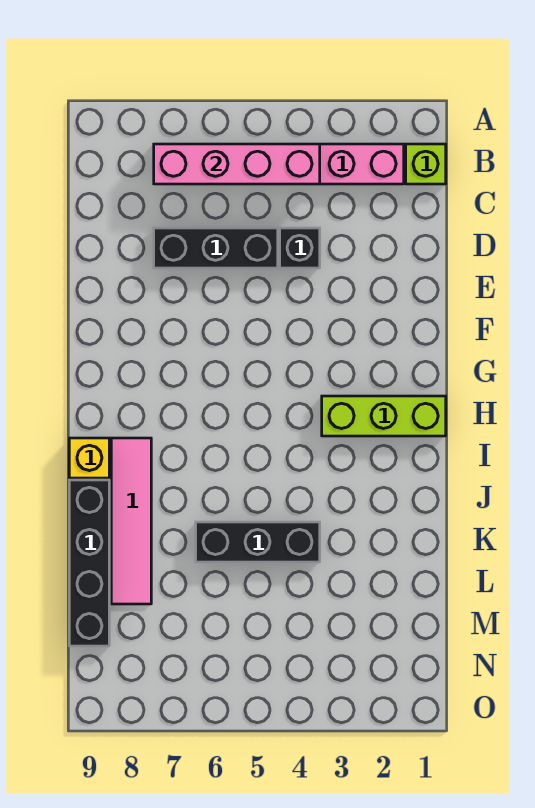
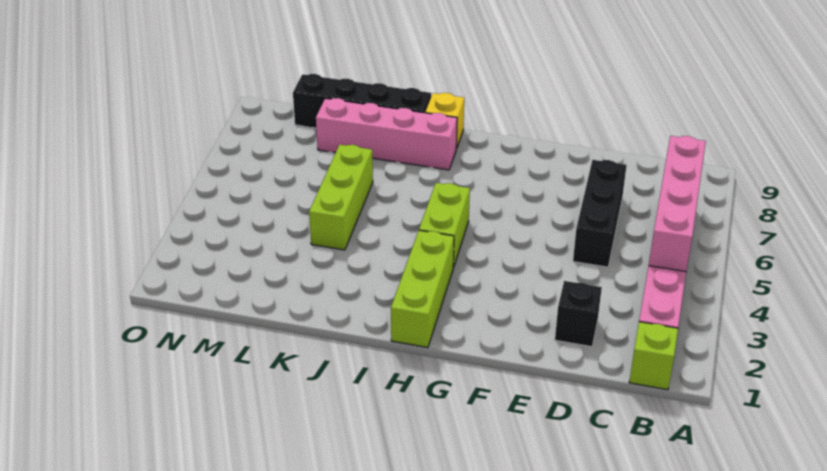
black brick D4 level 1 -> black brick D2 level 1
none -> lime brick H4:H5 level 1
pink tile I8:L8 level 1 -> pink brick I8:L8 level 1
black brick K4:K6 level 1 -> lime brick K4:K6 level 1

